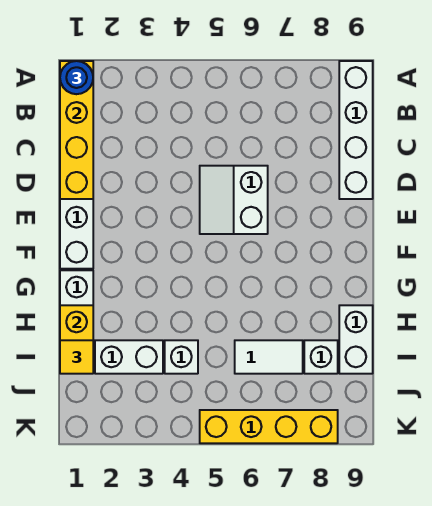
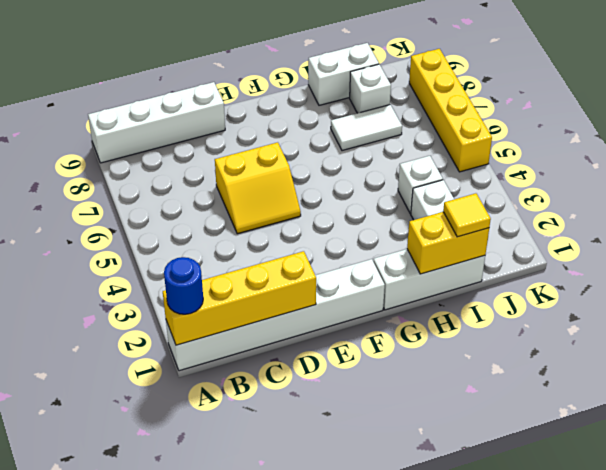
white slope D5:E6 level 1 top 6 -> yellow slope D5:E6 level 1 top 6
white tile I6:I7 level 1 -> white tile H7:I7 level 1

